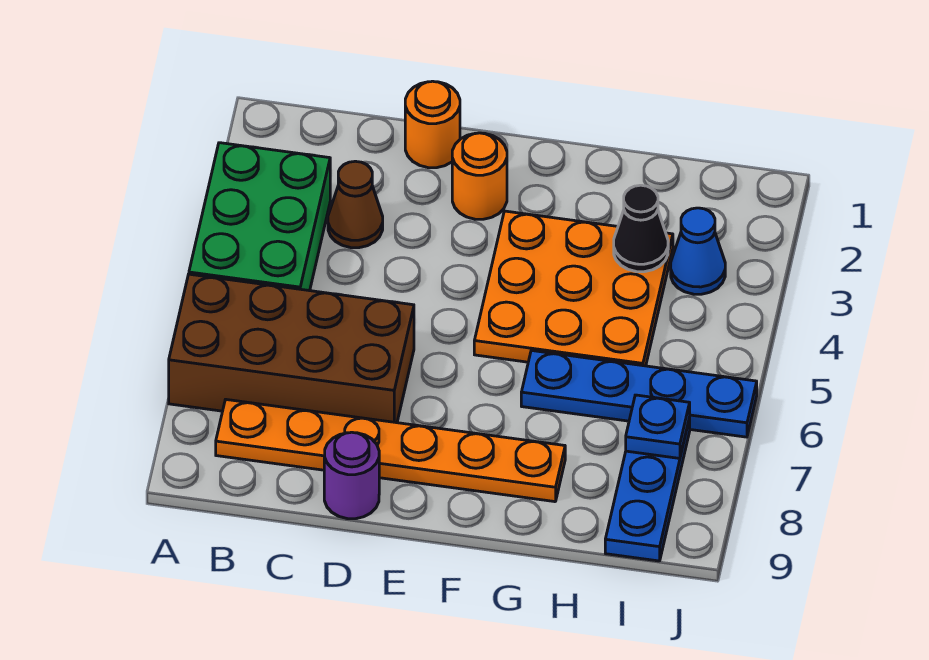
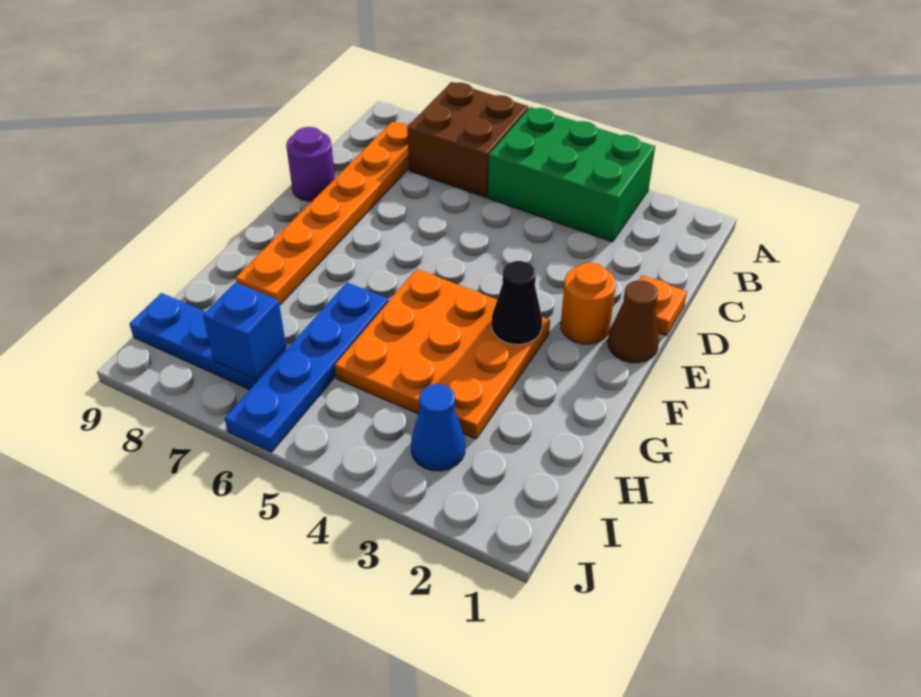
brown brick A6:D7 level 1 -> brown brick A6:B7 level 1
brown cone C3 level 1 -> brown cone E1 level 1
orange round brick D1 level 1 -> orange plate D1 level 1
black cone H3 level 2 -> black cone F3 level 2
blue plate I7 level 2 -> blue brick I7 level 2

